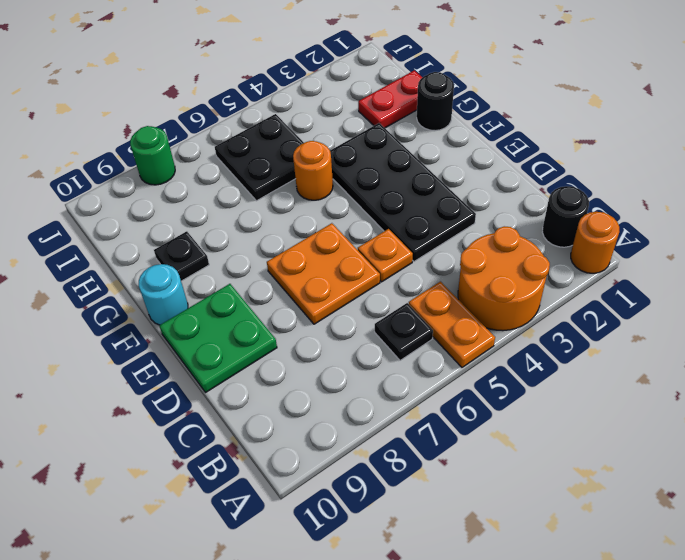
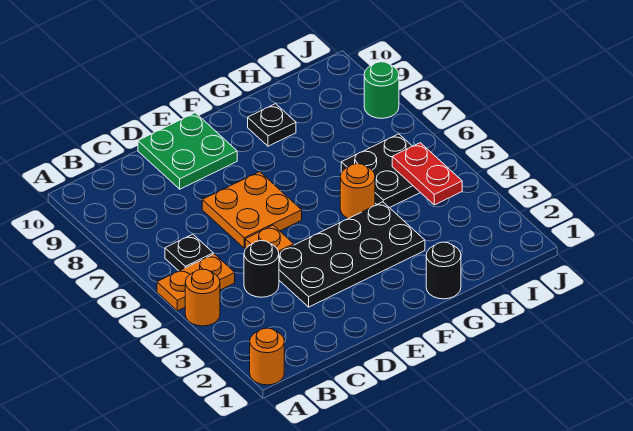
orange round brick A3:B4 level 1 -> orange round brick A4 level 1
black round brick B1 level 1 -> black round brick C4 level 1
cyan round brick F10 level 1 -> none
red plate H1:H2 level 1 -> red plate I4:I5 level 2

